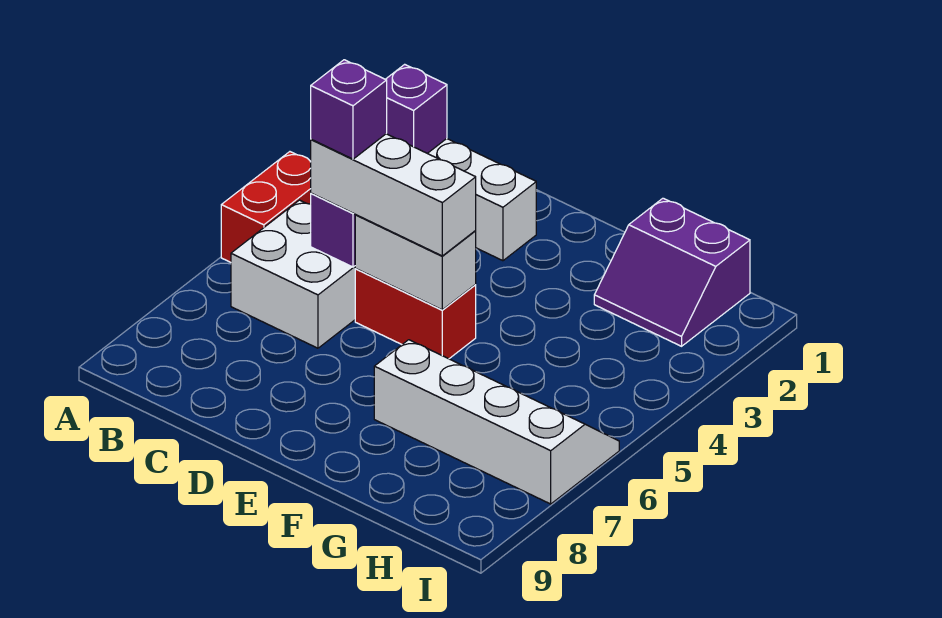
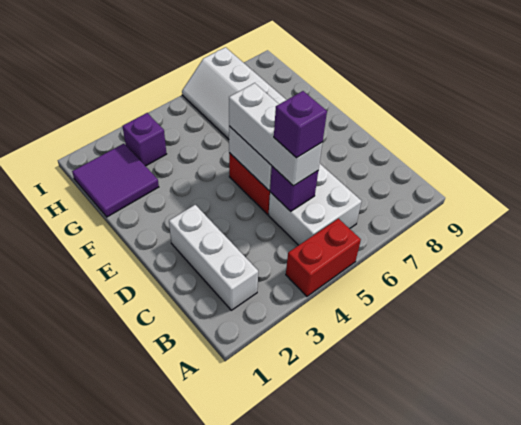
purple brick B2 level 2 -> purple brick H3 level 1
purple slope G1:H2 level 1 top 1 -> purple tile G1:H2 level 1

